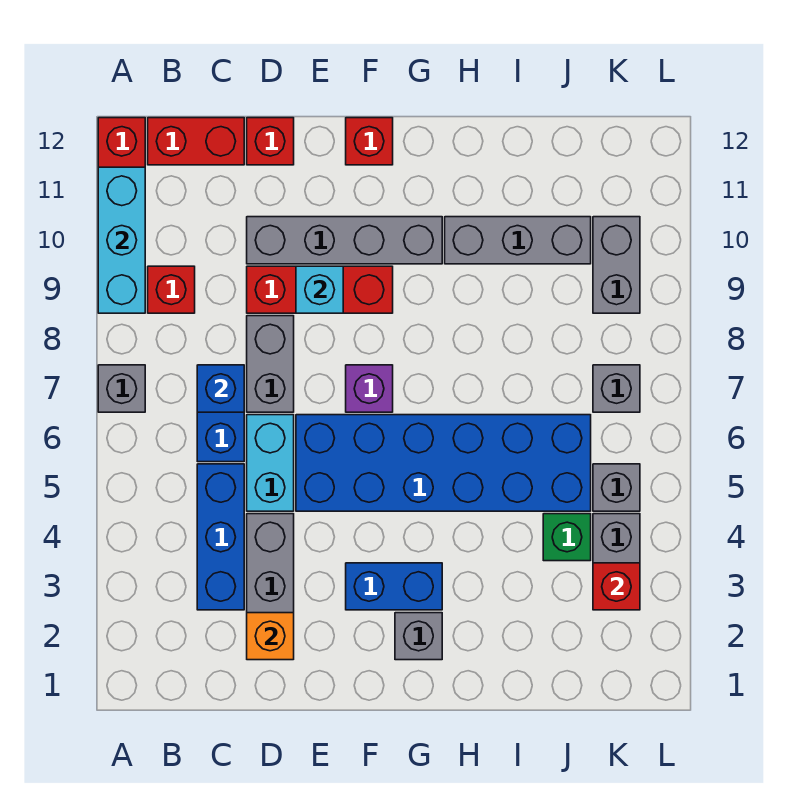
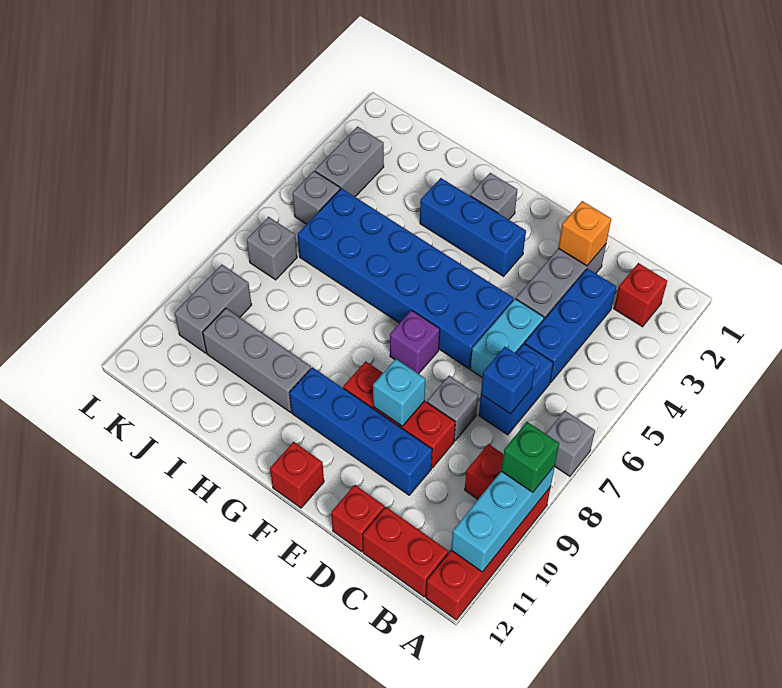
grey brick D7:D8 level 1 -> grey brick D8 level 1
grey brick D10:G10 level 1 -> blue brick D10:G10 level 1
blue brick F3:G3 level 1 -> blue brick F3:H3 level 1
green brick J4 level 1 -> green brick A9 level 3
red brick K3 level 2 -> red brick B2 level 1

